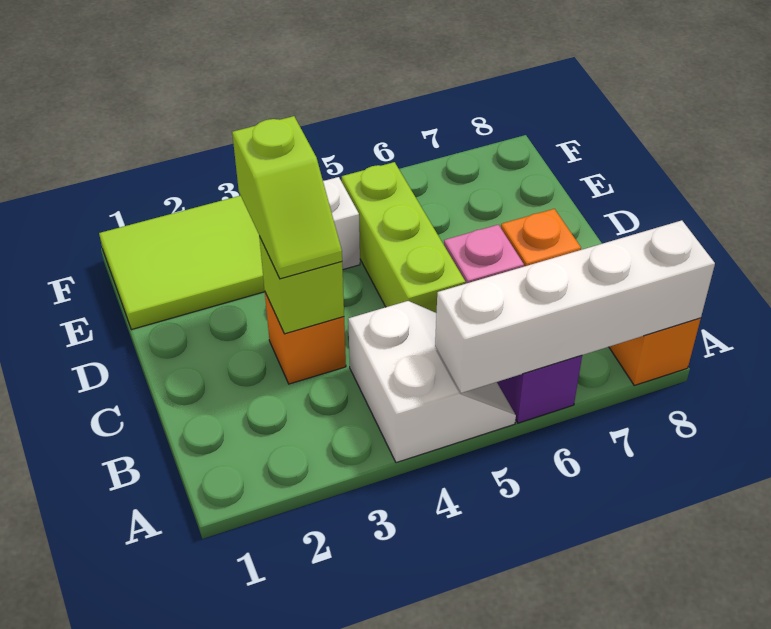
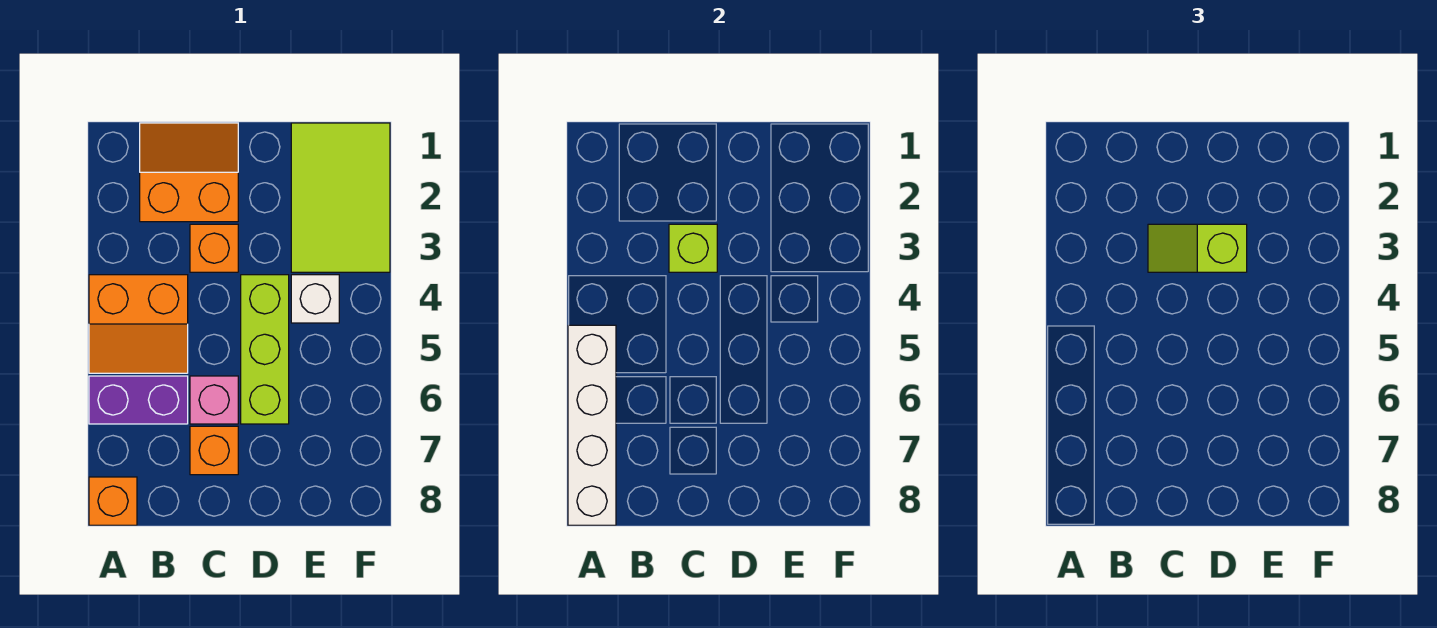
white slope A4:B5 level 1 top 4 -> orange slope A4:B5 level 1 top 4
none -> orange slope B1:C2 level 1 top 2
lime brick C5:E5 level 1 -> lime brick D4:D6 level 1

